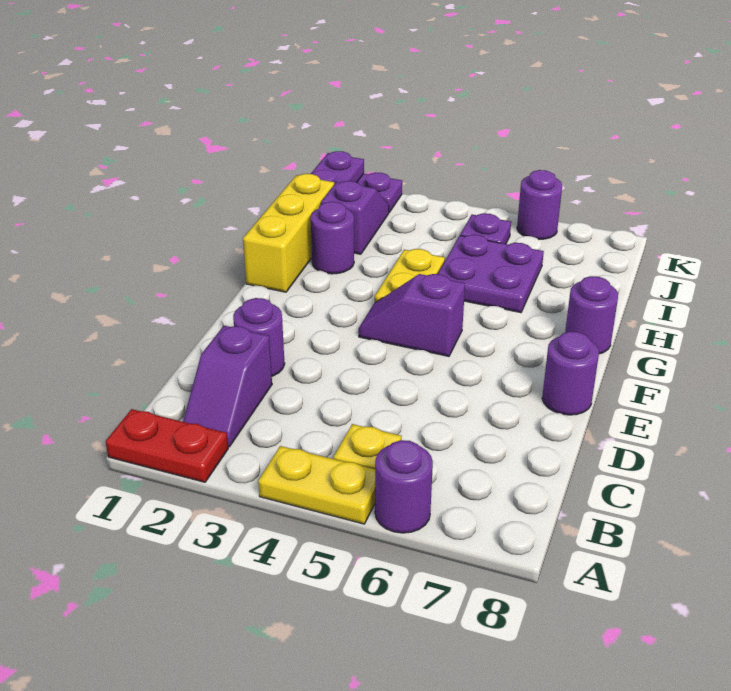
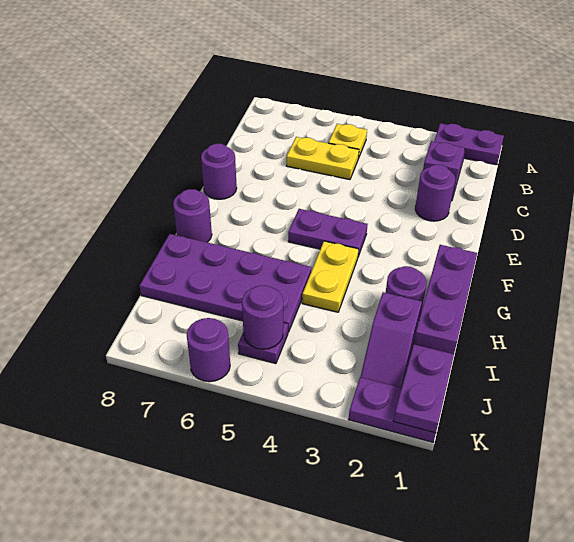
red plate A1:A2 level 1 -> purple plate A1:A2 level 1
yellow plate A4:A5 level 1 -> yellow plate C5:C6 level 1
purple round brick A6 level 1 -> purple round brick J5 level 2
purple slope F4:F5 level 1 top 5 -> purple plate F4:F5 level 1
yellow brick G1:I1 level 1 -> purple brick G1:I1 level 1
purple plate H5:I6 level 1 -> purple plate H5:I8 level 1

